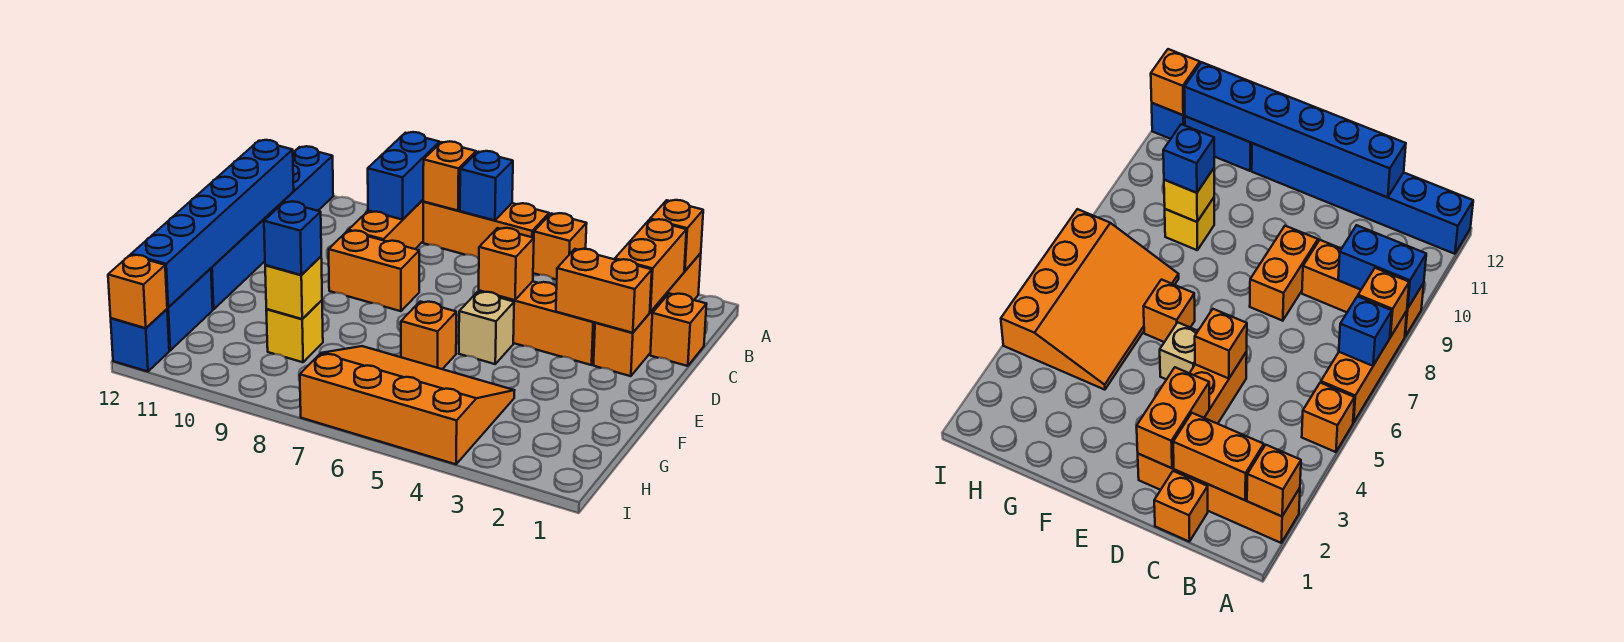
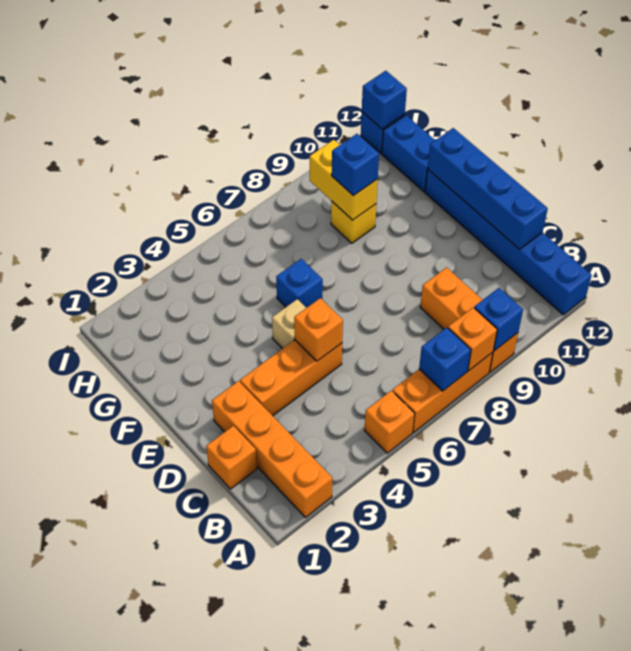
orange brick A2 level 2 -> none
blue brick A9:B9 level 2 -> blue brick A9 level 2
orange brick B2:C2 level 2 -> none
blue brick C12:H12 level 2 -> blue brick C12:F12 level 2
orange brick D2:D3 level 2 -> none
orange brick D8:D9 level 1 -> none
orange brick F6 level 1 -> blue brick F6 level 1
orange slope G4:I7 level 1 top I -> none
yellow brick G9 level 2 -> yellow brick G9:H9 level 2
orange brick I12 level 2 -> blue brick I12 level 2

